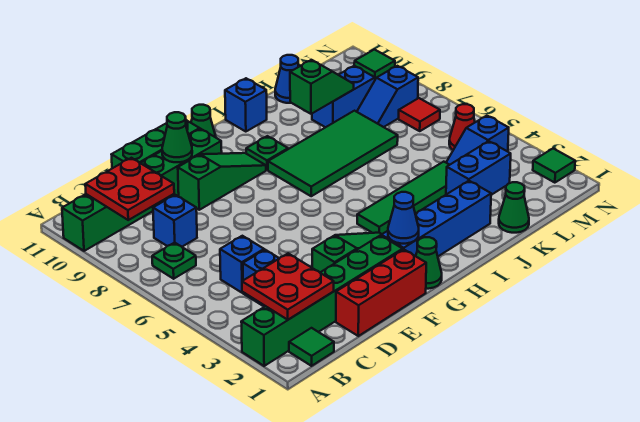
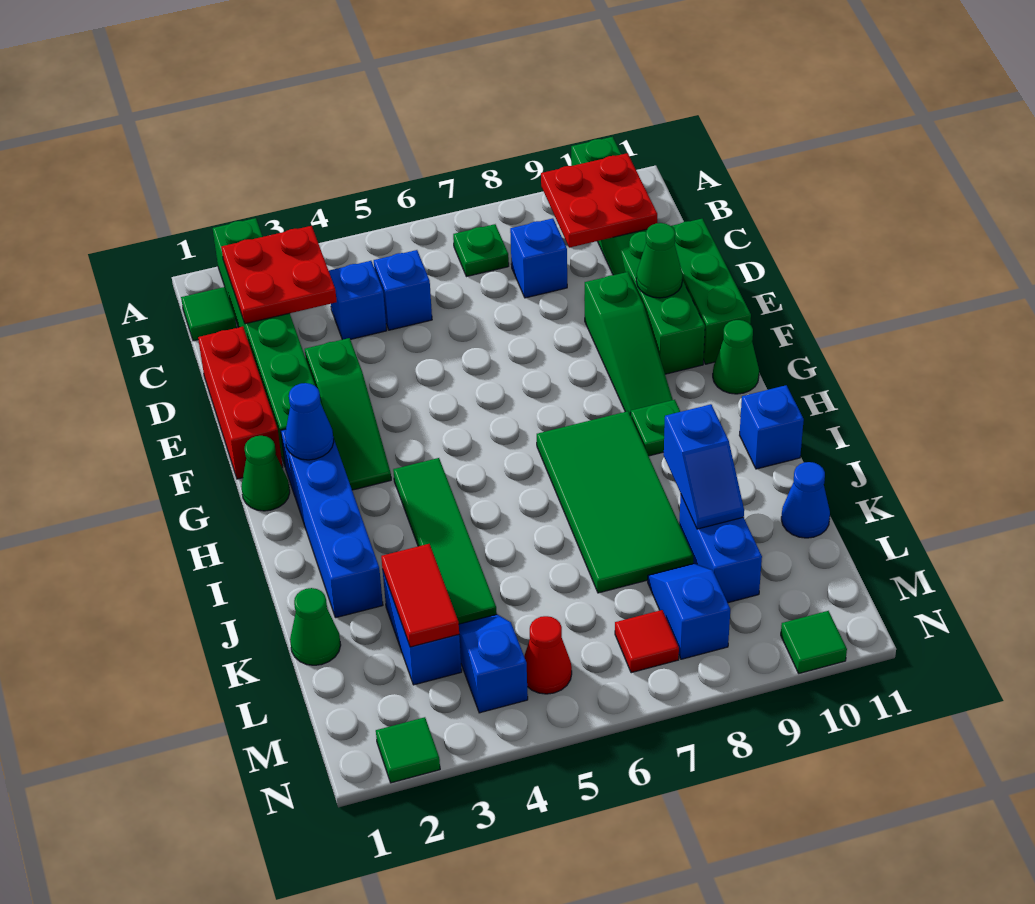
green slope J9:K9 level 2 top J -> blue slope J9:K9 level 2 top J
none -> red tile K3:L3 level 2

